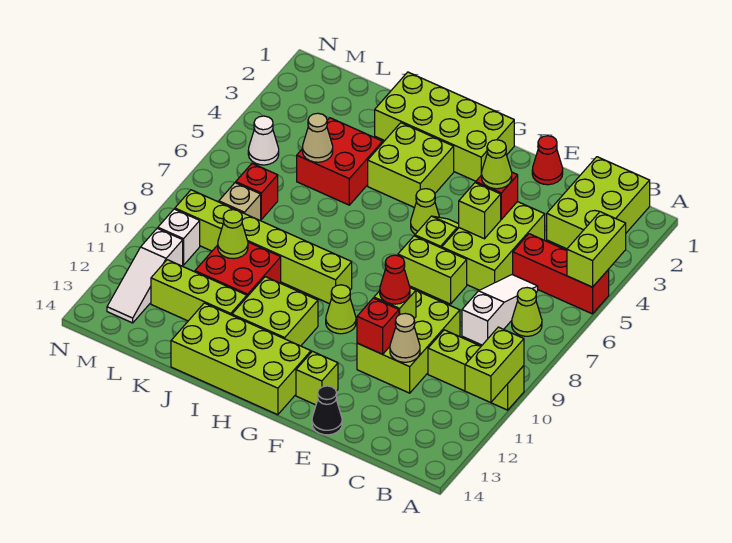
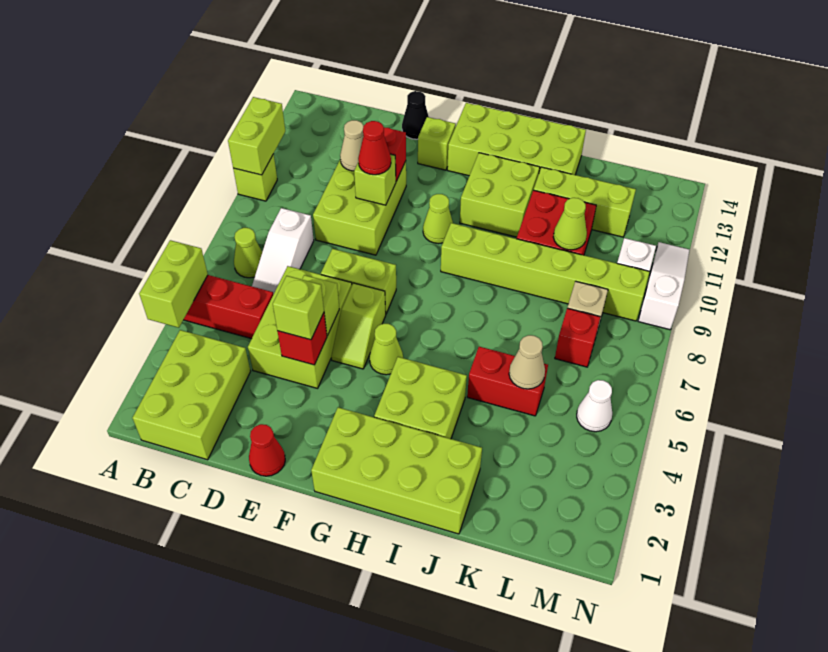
lime brick A10:C10 level 1 -> lime brick A10 level 1
lime cone E4 level 3 -> lime brick E4 level 3
red brick J4:K5 level 1 -> red brick J5:K5 level 1
white slope M11:M13 level 1 top 11 -> white slope N9:N11 level 1 top 9

